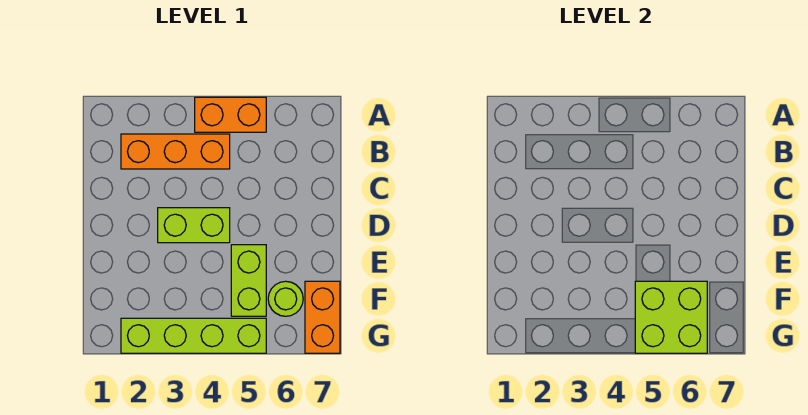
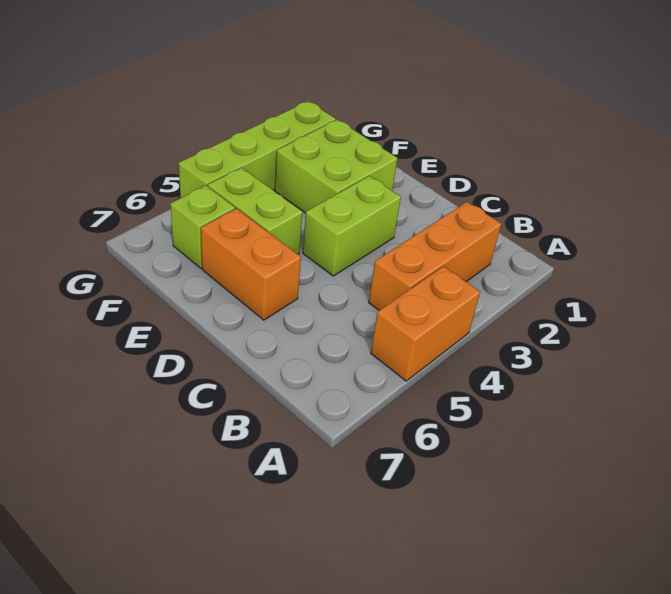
lime brick F5:G6 level 2 -> lime brick E2:F3 level 1
lime round brick F6 level 1 -> lime brick F6 level 1
orange brick F7:G7 level 1 -> orange brick D6:E6 level 1

